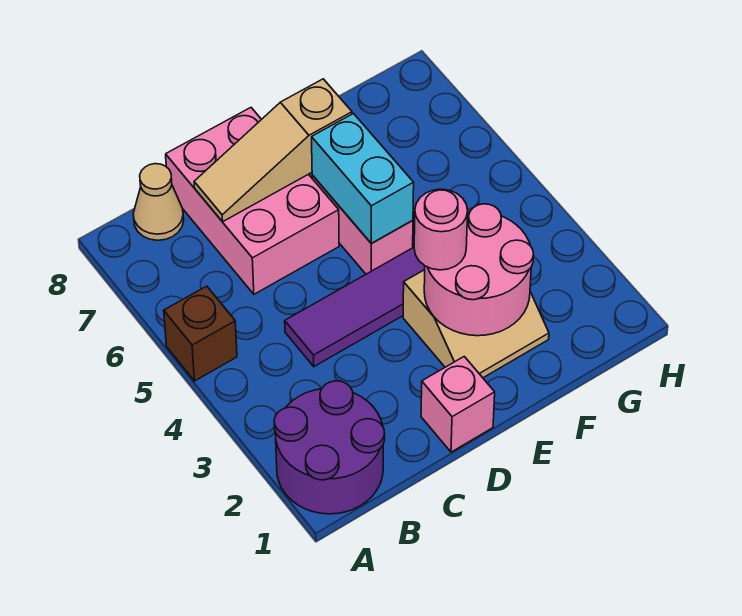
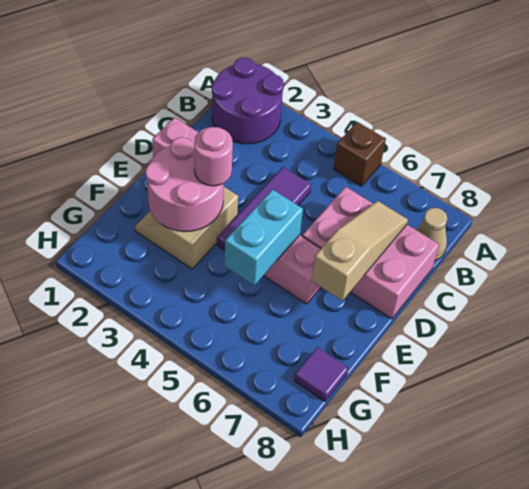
cyan brick E5:E6 level 2 -> cyan brick E5:F5 level 2
none -> purple tile G8 level 1

